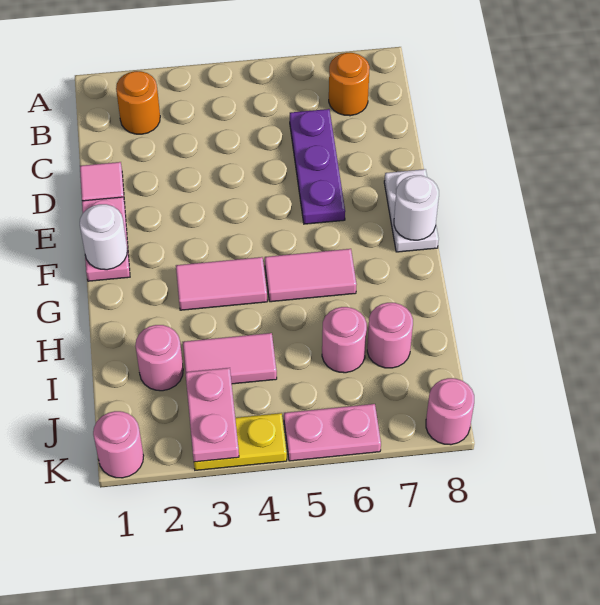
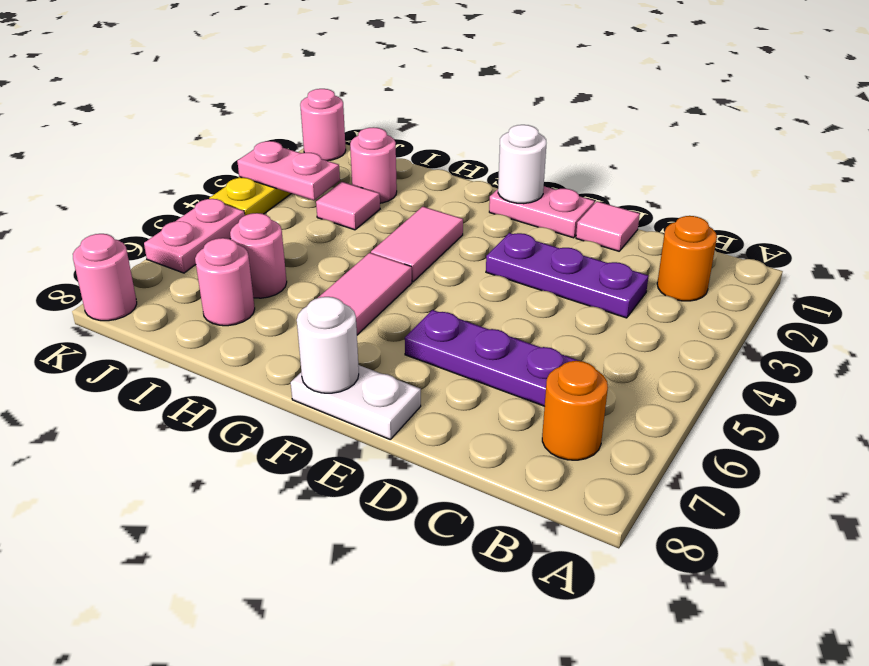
none -> purple plate C3:E3 level 1
pink tile I3:I4 level 1 -> pink tile I3 level 1

